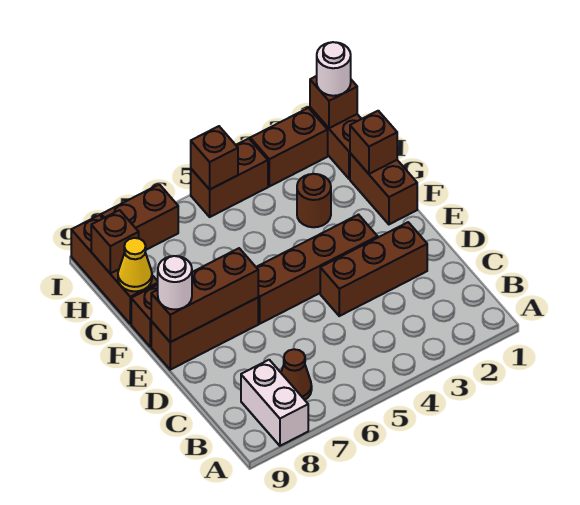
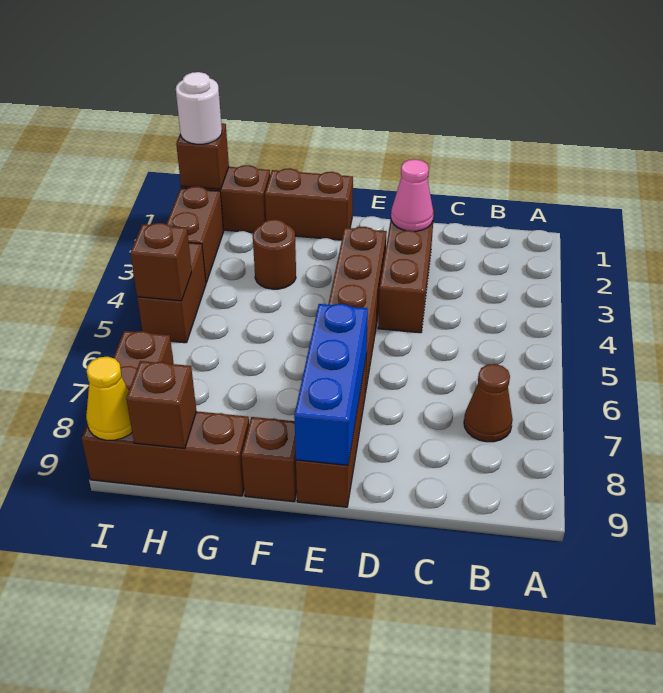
white brick A8:B8 level 1 -> none
none -> pink cone D2 level 2
brown brick E7:E9 level 2 -> blue brick E7:E9 level 2
white round brick E9 level 3 -> none
brown brick G1 level 2 -> none
yellow cone G9 level 2 -> yellow cone I9 level 2

